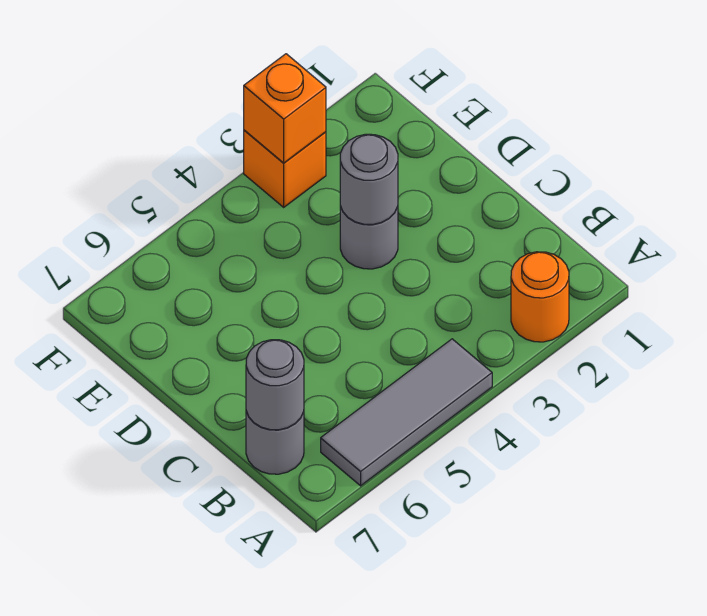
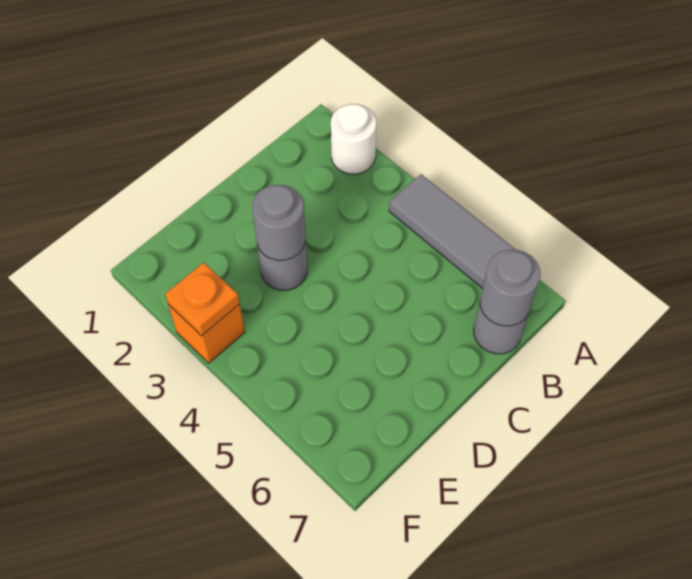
orange round brick A2 level 1 -> white round brick A2 level 1
orange brick F3 level 2 -> orange plate F3 level 2

